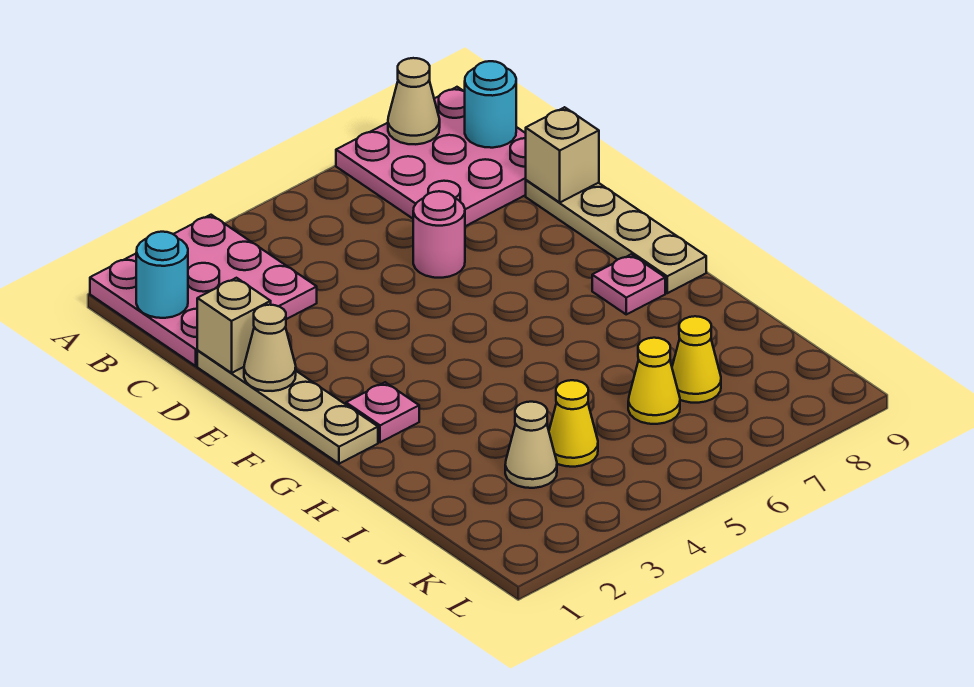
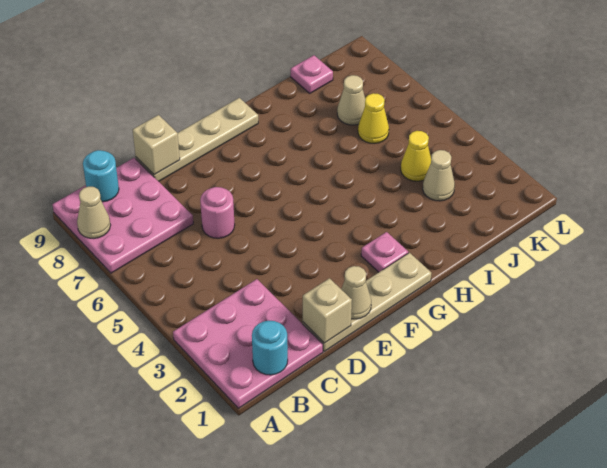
pink plate G8 level 1 -> pink plate J9 level 1
yellow cone J7 level 1 -> tan cone J7 level 1

